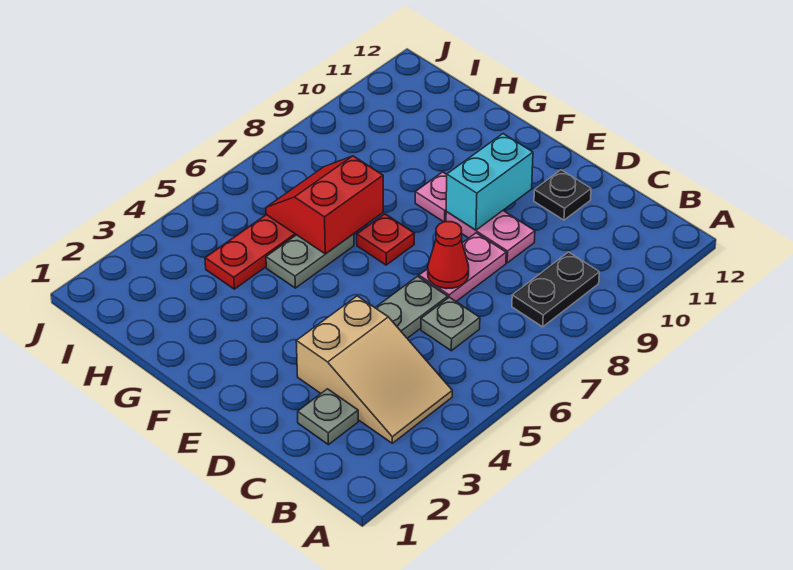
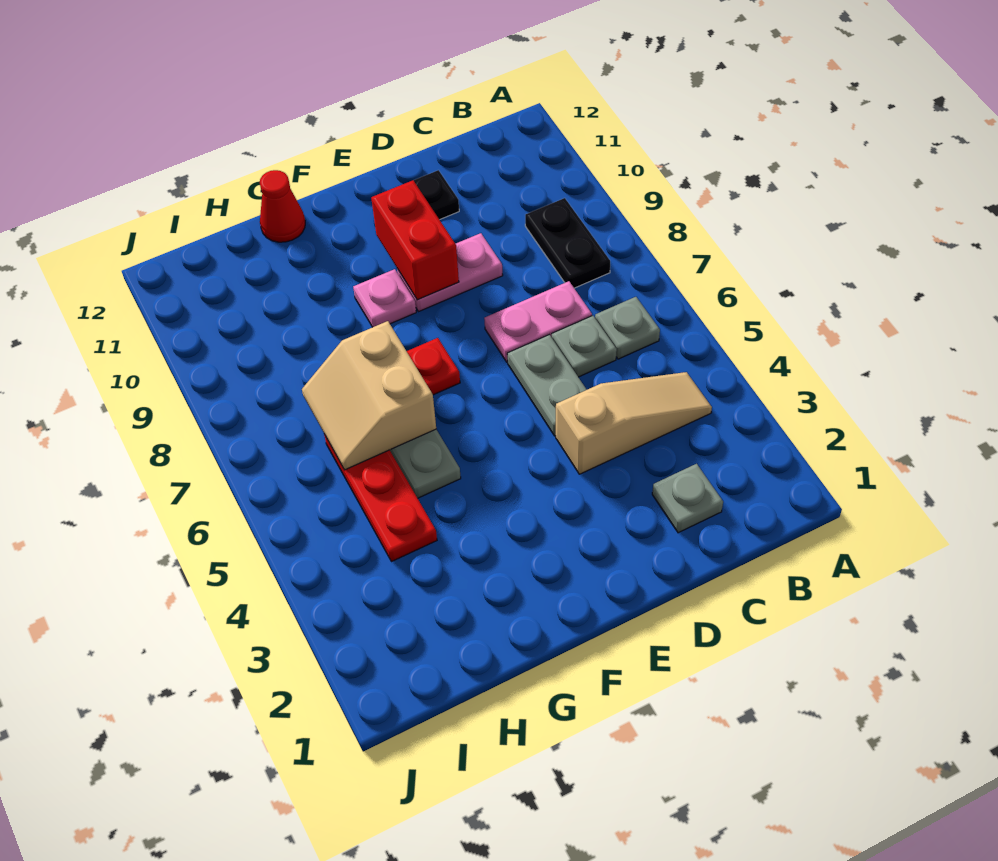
tan slope B3:D4 level 1 top D -> tan slope B4:D4 level 1 top D
none -> grey plate B6 level 1
pink plate D7:D8 level 1 -> pink plate C7:D7 level 1
red cone D7 level 2 -> red cone G12 level 1
cyan brick E9:E10 level 2 -> red brick E9:E10 level 2
red slope G6:H7 level 2 top G -> tan slope G6:H7 level 2 top G

